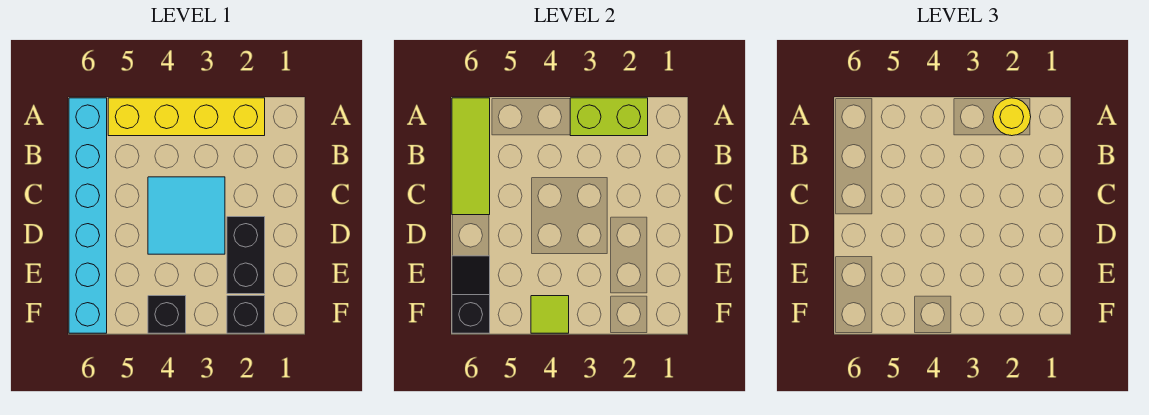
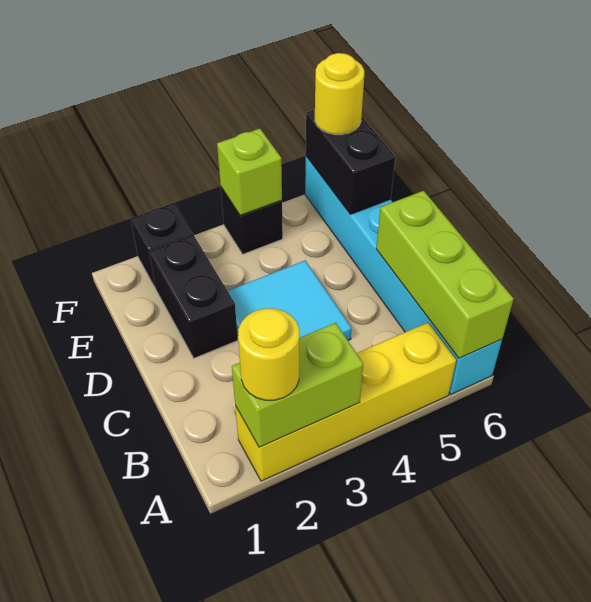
lime tile A6:C6 level 2 -> lime brick A6:C6 level 2
black slope E6:F6 level 2 top F -> black brick E6:F6 level 2
lime tile F4 level 2 -> lime brick F4 level 2
none -> yellow round brick F6 level 3

